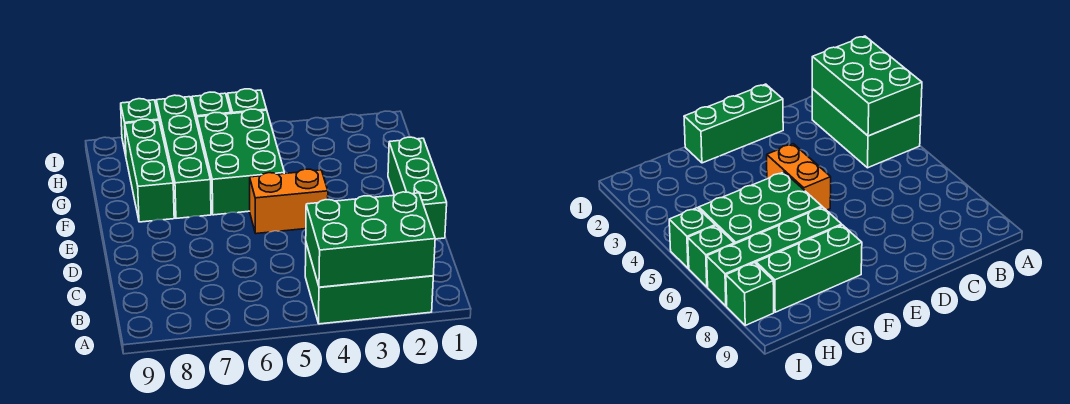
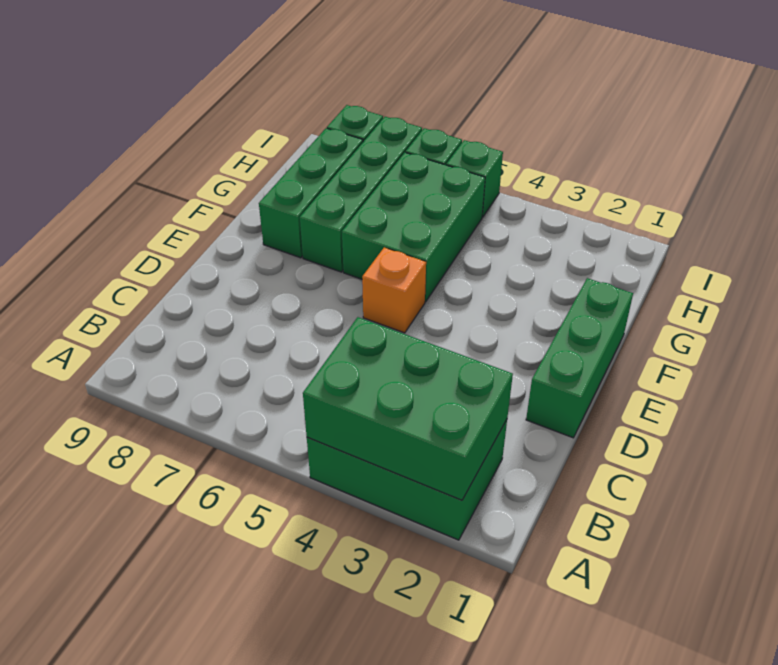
orange brick E4:E5 level 1 -> orange brick E5 level 1

